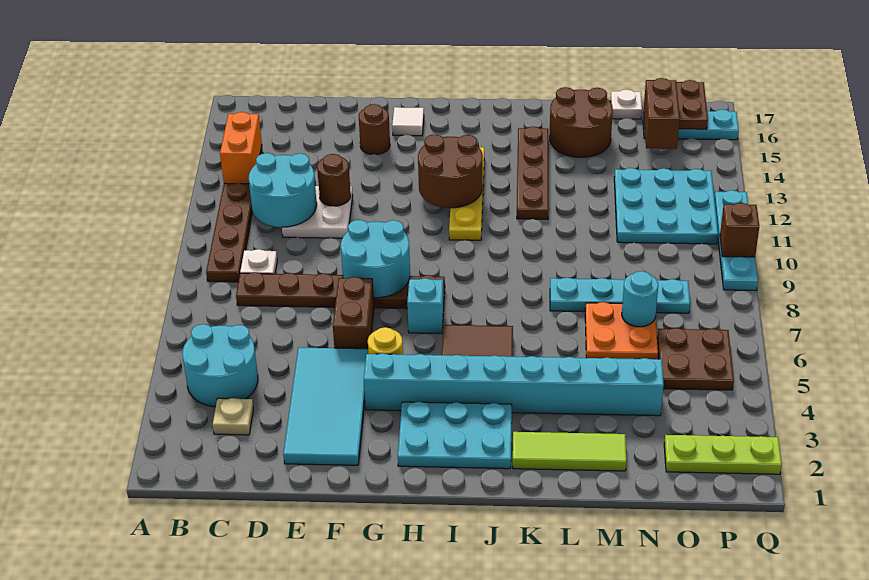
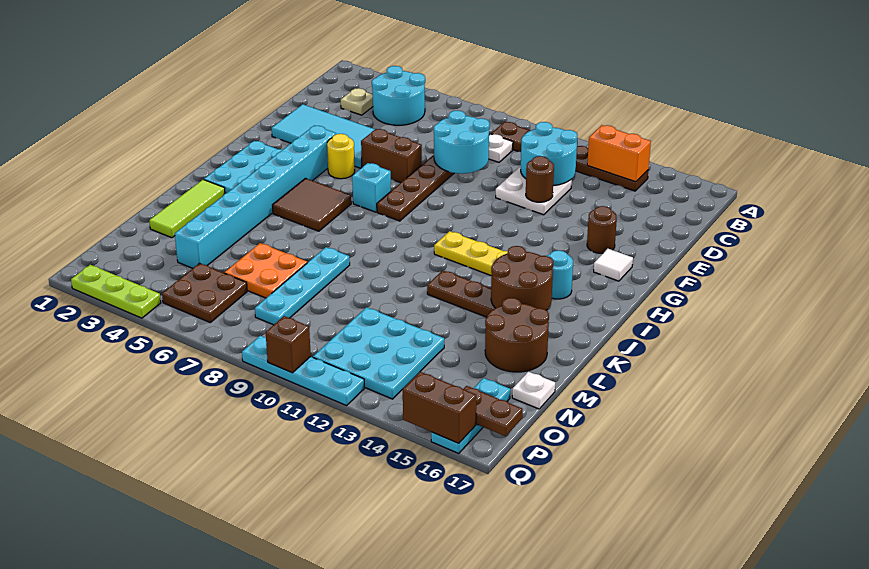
cyan round brick F8:G9 level 2 -> cyan round brick D8:E9 level 2
brown round brick H12:I13 level 2 -> brown round brick J14:K15 level 2
cyan round brick N7 level 2 -> cyan round brick I15 level 1
lime plate O2:Q2 level 1 -> lime plate Q2:Q4 level 1
brown brick O15:O16 level 2 -> brown brick Q15:Q16 level 2

